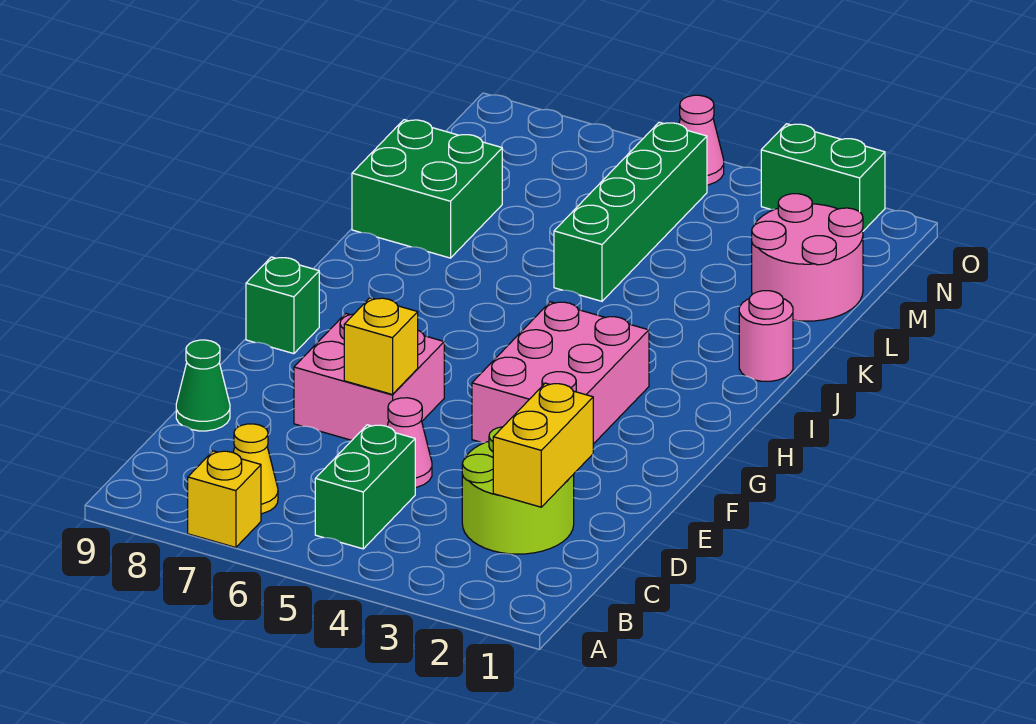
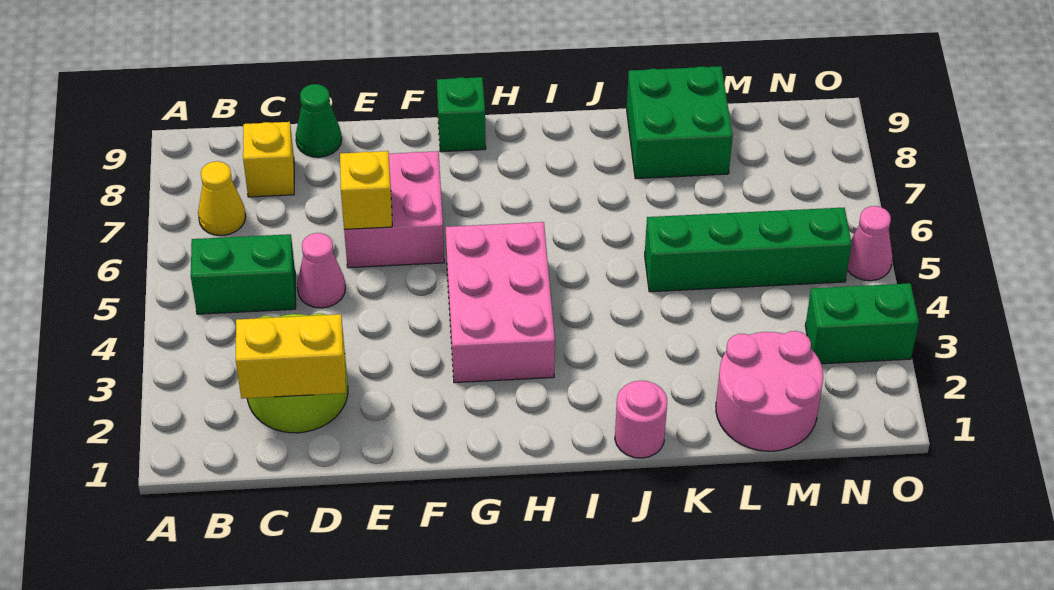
yellow brick A7 level 1 -> yellow brick C8 level 1
pink brick F3:H4 level 1 -> pink brick G3:H5 level 1
green brick O2:O3 level 1 -> green brick N3:O3 level 1

